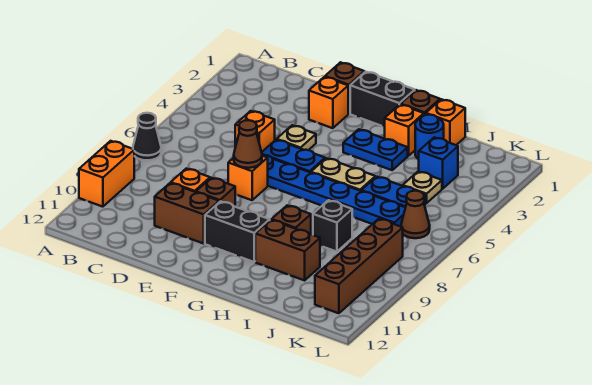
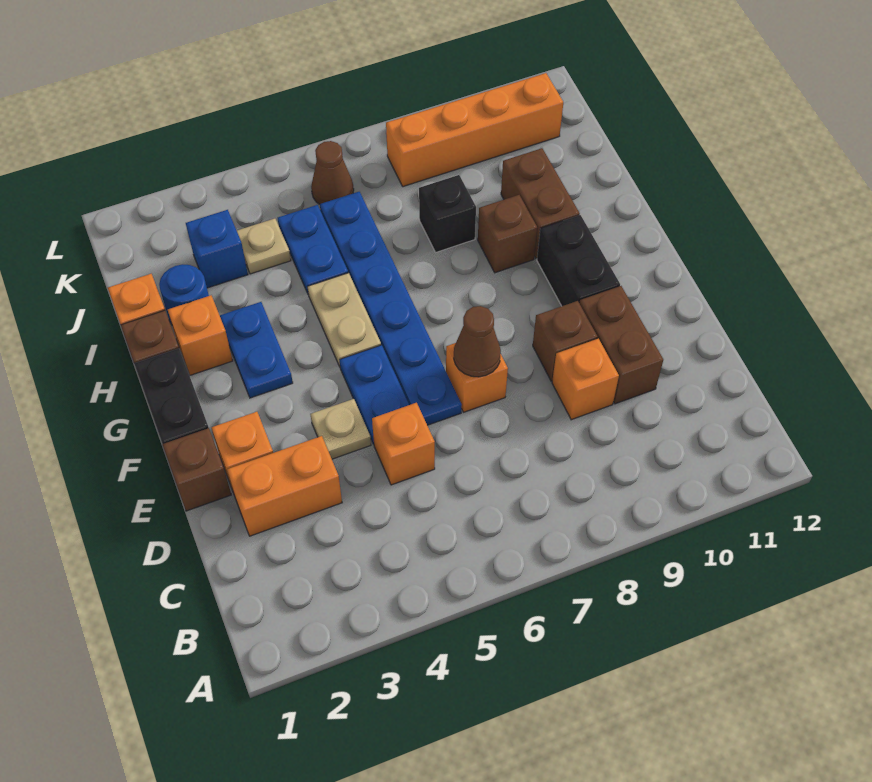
black cone A7 level 1 -> none
orange brick A9:A10 level 1 -> orange brick D2:D3 level 1
brown brick K8:K11 level 1 -> orange brick K8:K11 level 1

